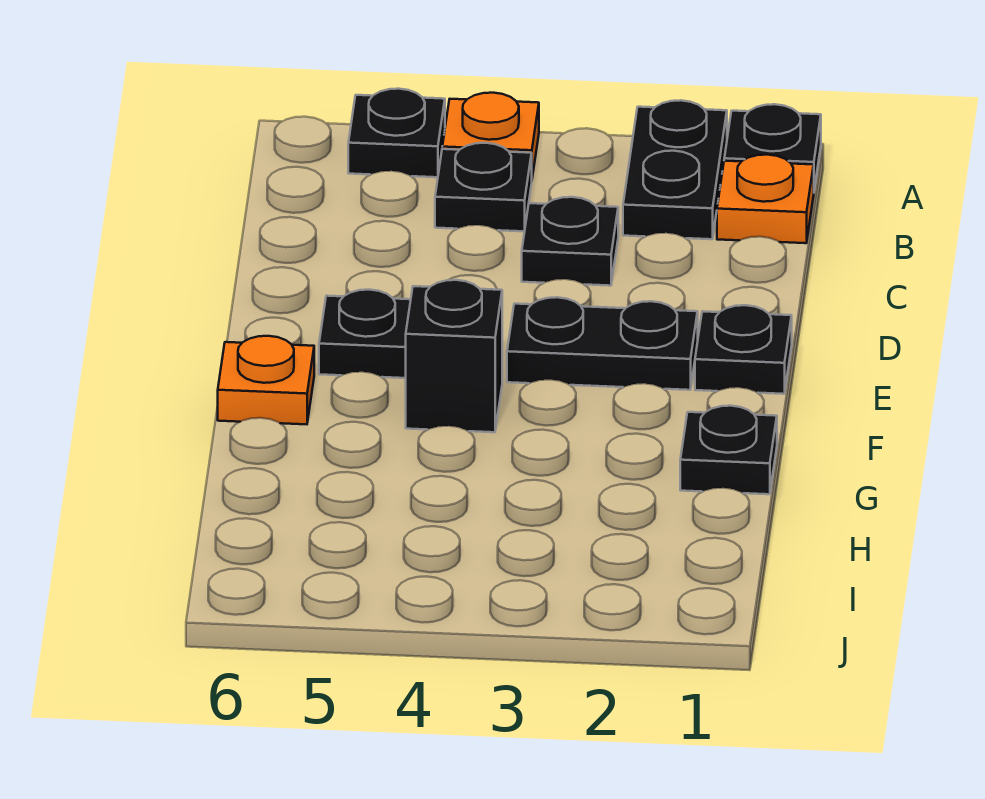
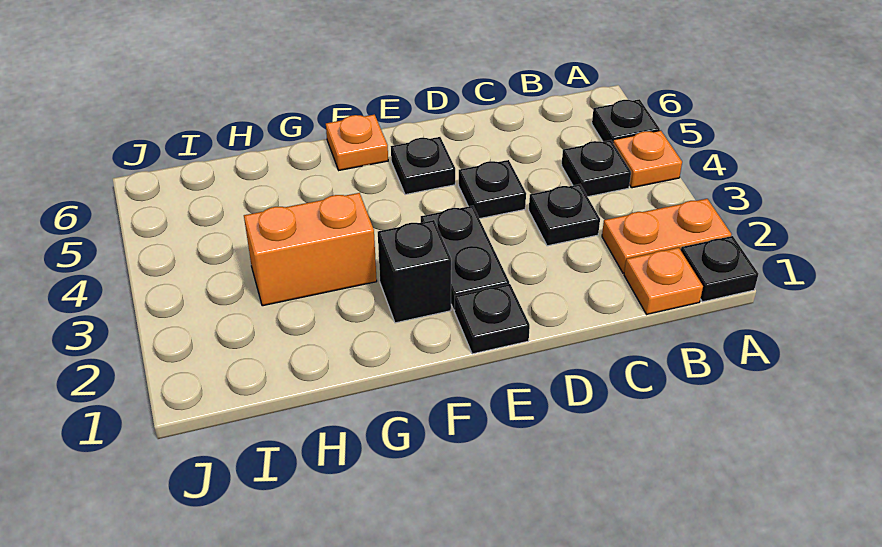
black plate A2:B2 level 1 -> orange plate A2:B2 level 1
black brick F4 level 1 -> black brick F2 level 1
black plate G1 level 1 -> black plate D4 level 1
none -> orange brick G3:H3 level 1

